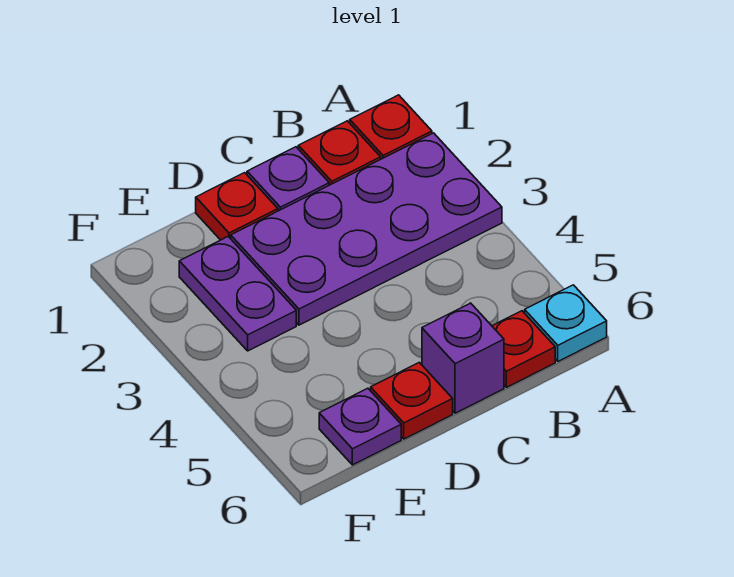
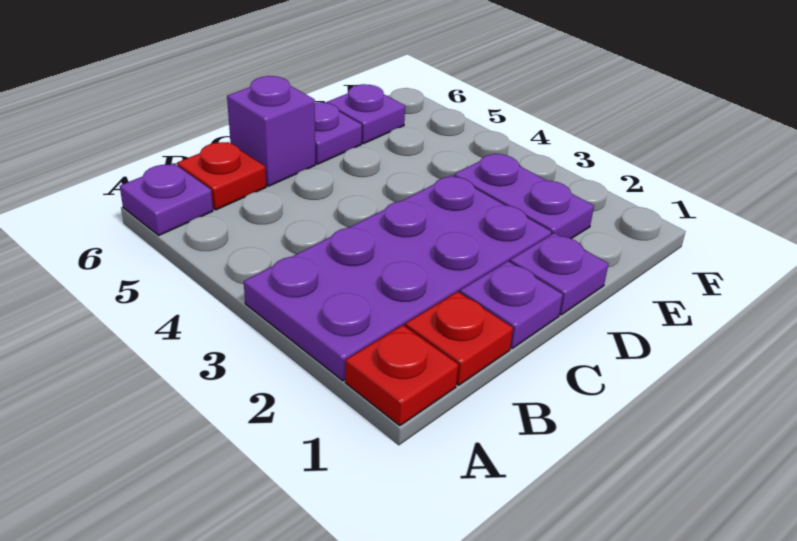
cyan plate A6 level 1 -> purple plate A6 level 1
red plate D1 level 1 -> purple plate D1 level 1
red plate D6 level 1 -> purple plate D6 level 1

